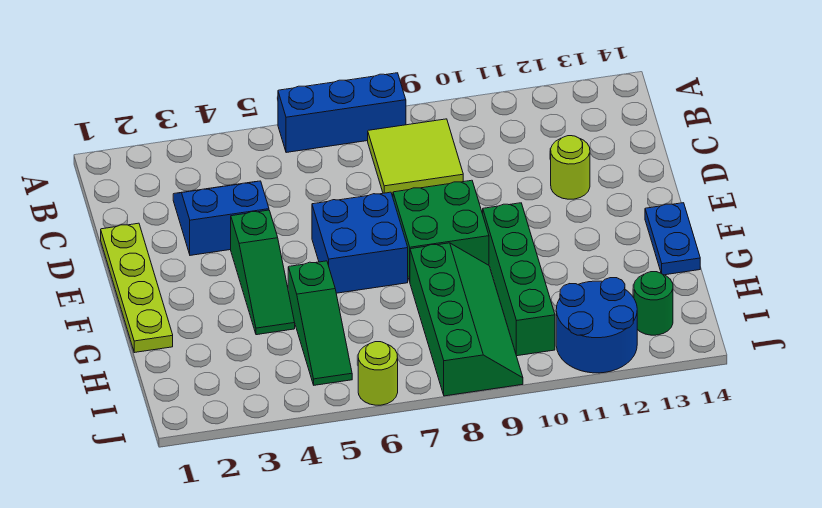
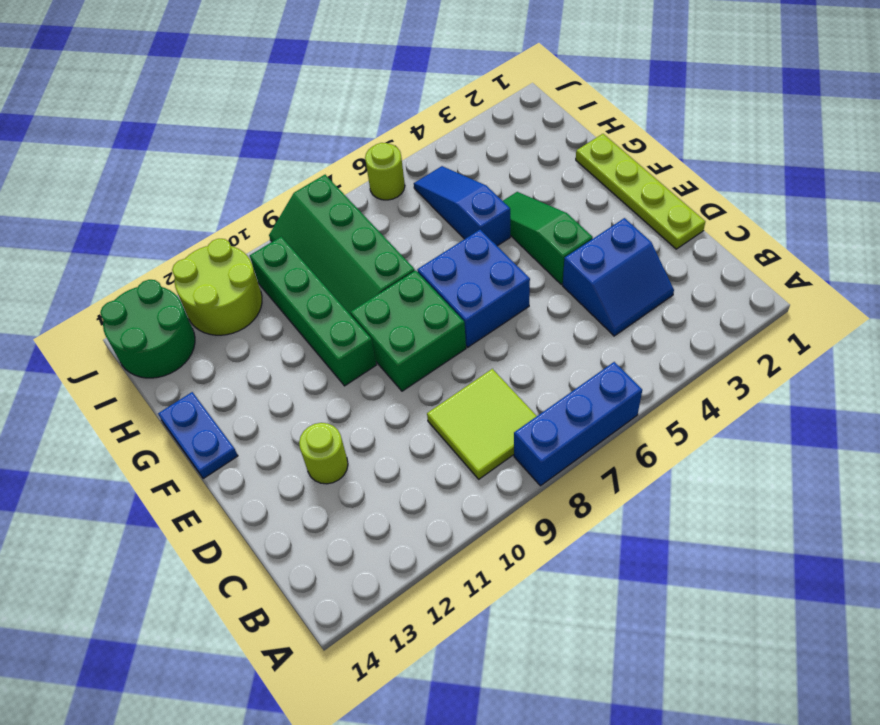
green slope G5:I5 level 1 top G -> blue slope G5:I5 level 1 top G
blue round brick I11:J12 level 1 -> lime round brick I11:J12 level 1
green round brick I13 level 1 -> green round brick I13:J14 level 1

